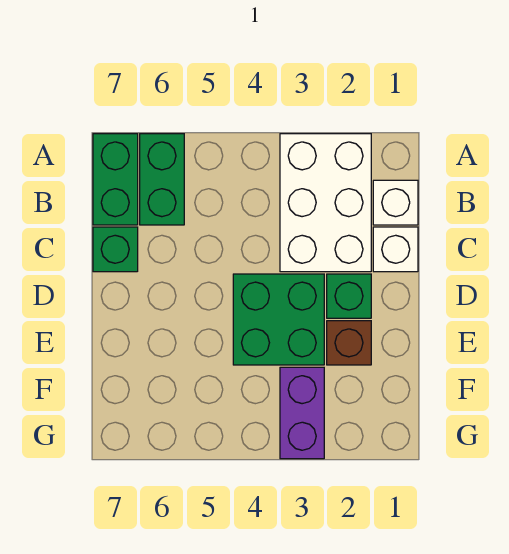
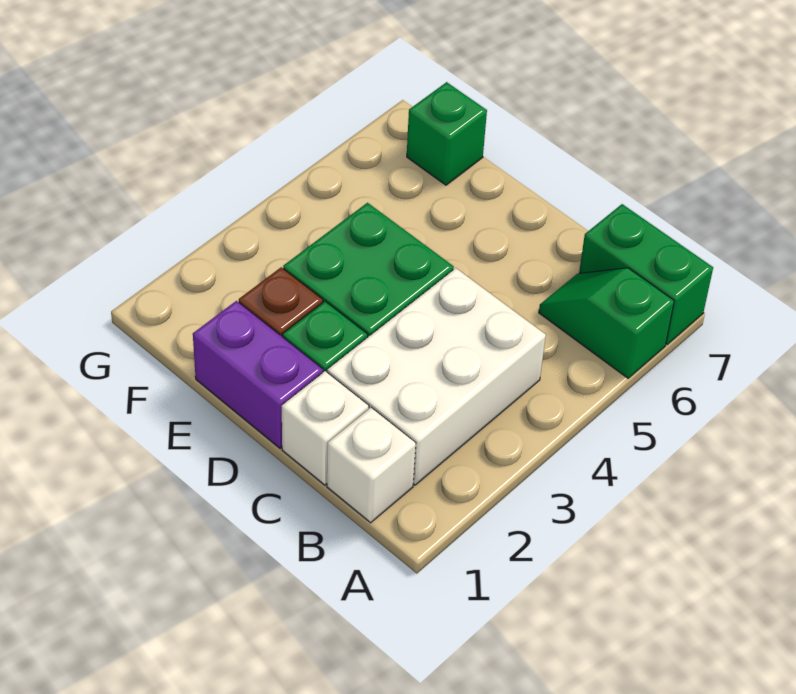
white brick A2:C3 level 1 -> white brick B2:C4 level 1
green brick A6:B6 level 1 -> green slope A6:B6 level 1 top A
green brick C7 level 1 -> green brick F7 level 1
purple brick F3:G3 level 1 -> purple brick D1:E1 level 1

